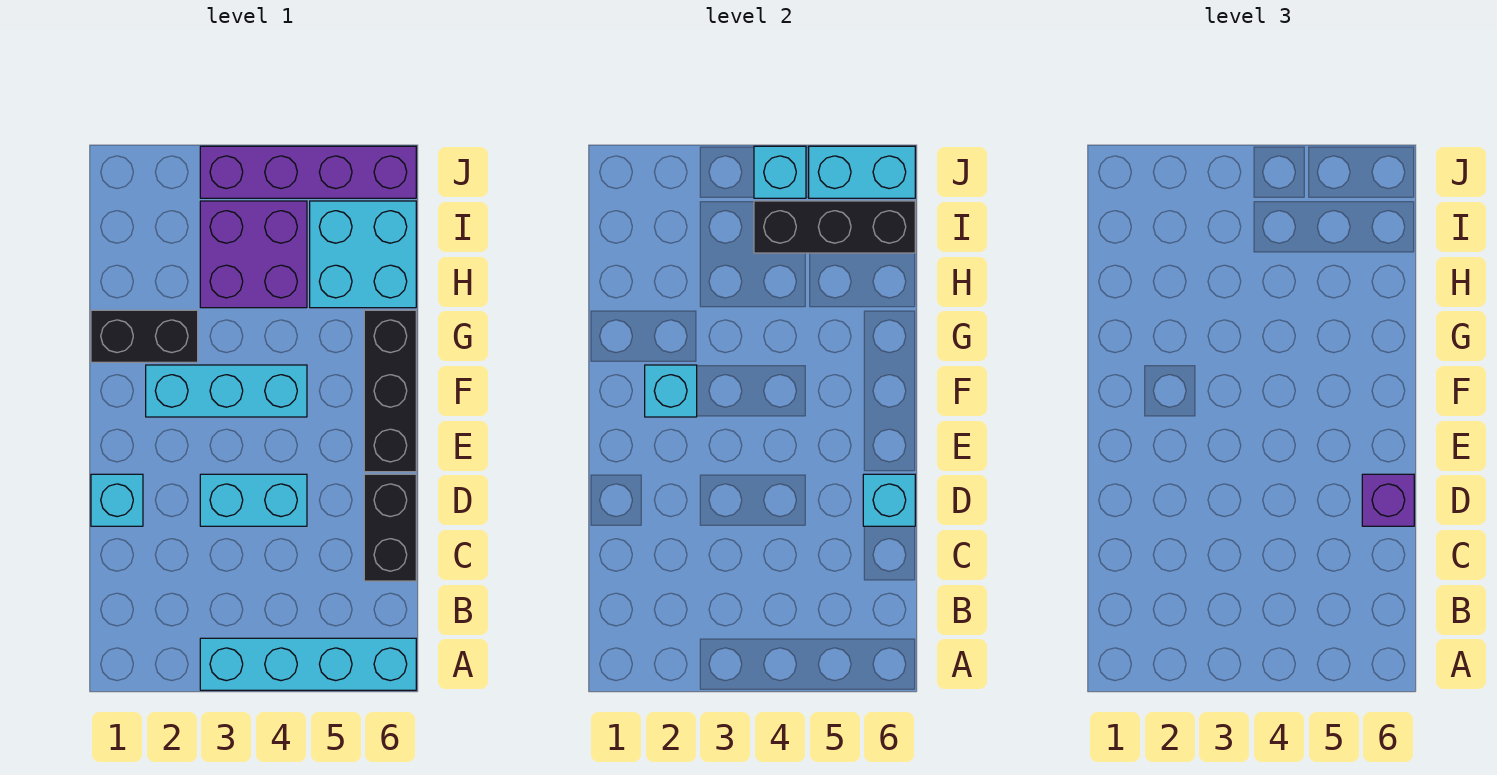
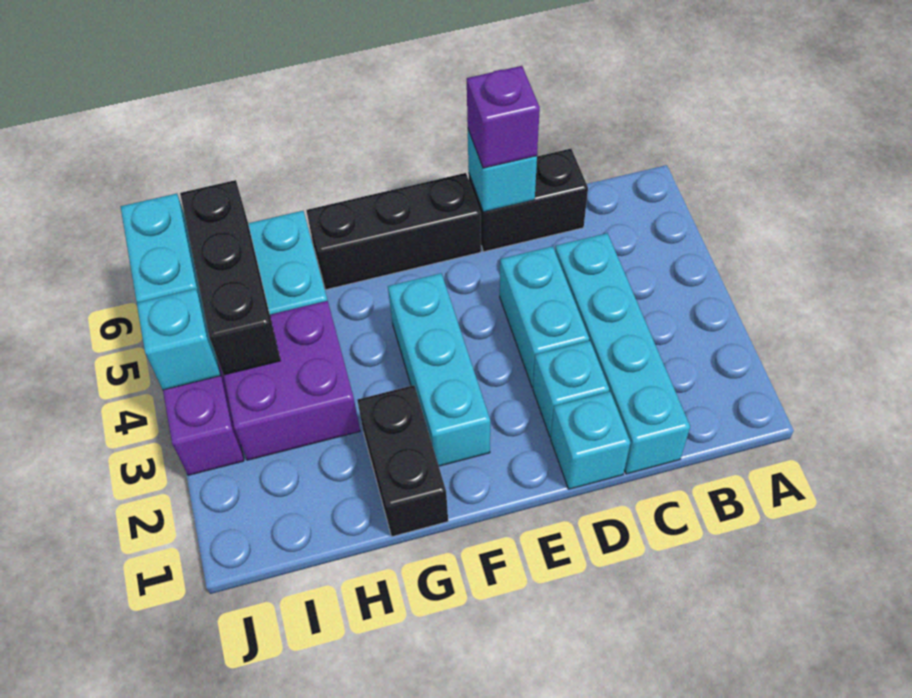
cyan brick A3:A6 level 1 -> cyan brick C1:C4 level 1
cyan brick F2 level 2 -> cyan brick D2 level 1

